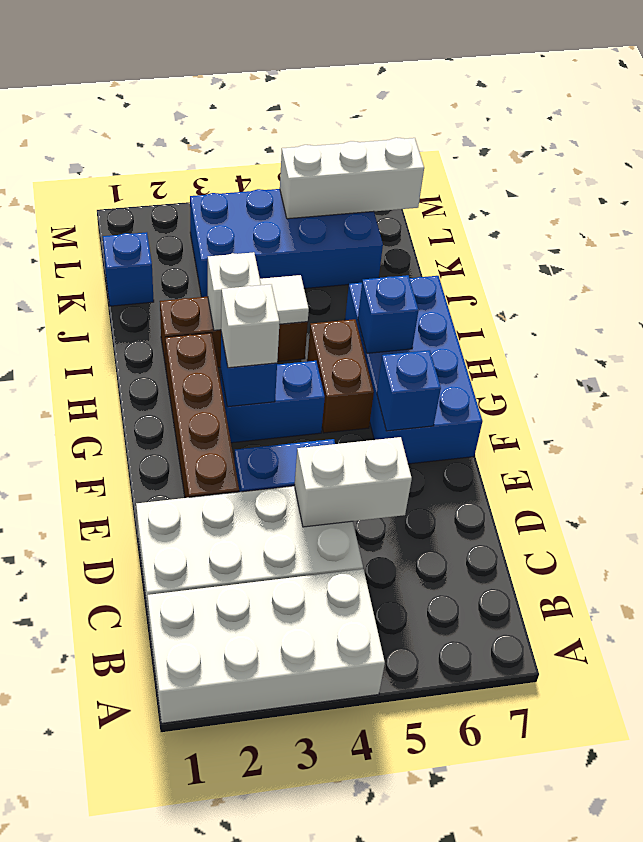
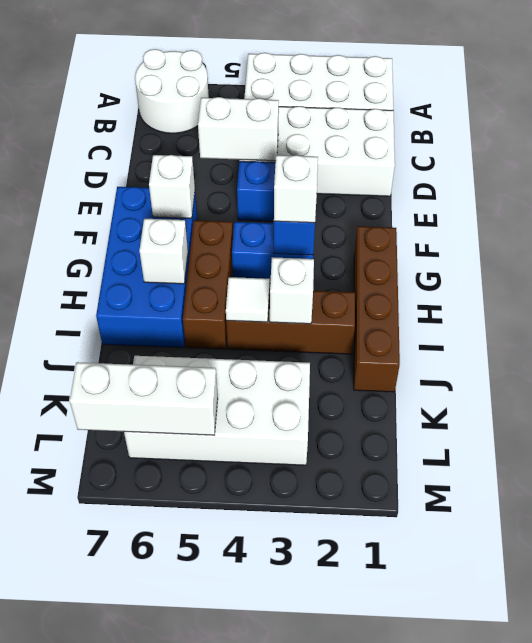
none -> white round brick A6:B7 level 1
brown brick E2:H2 level 1 -> brown brick G1:J1 level 1
blue brick F6 level 2 -> white brick F6 level 2
brown brick G5:H5 level 1 -> brown brick G5:I5 level 1
blue brick H6 level 2 -> white brick H6 level 2
blue brick K1 level 1 -> none
blue brick K3:L6 level 1 -> white brick K3:L6 level 1

